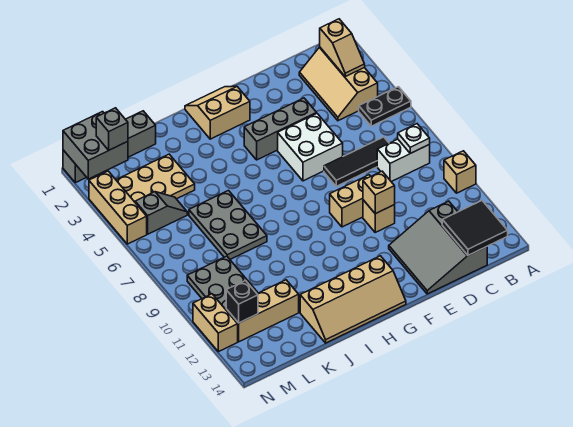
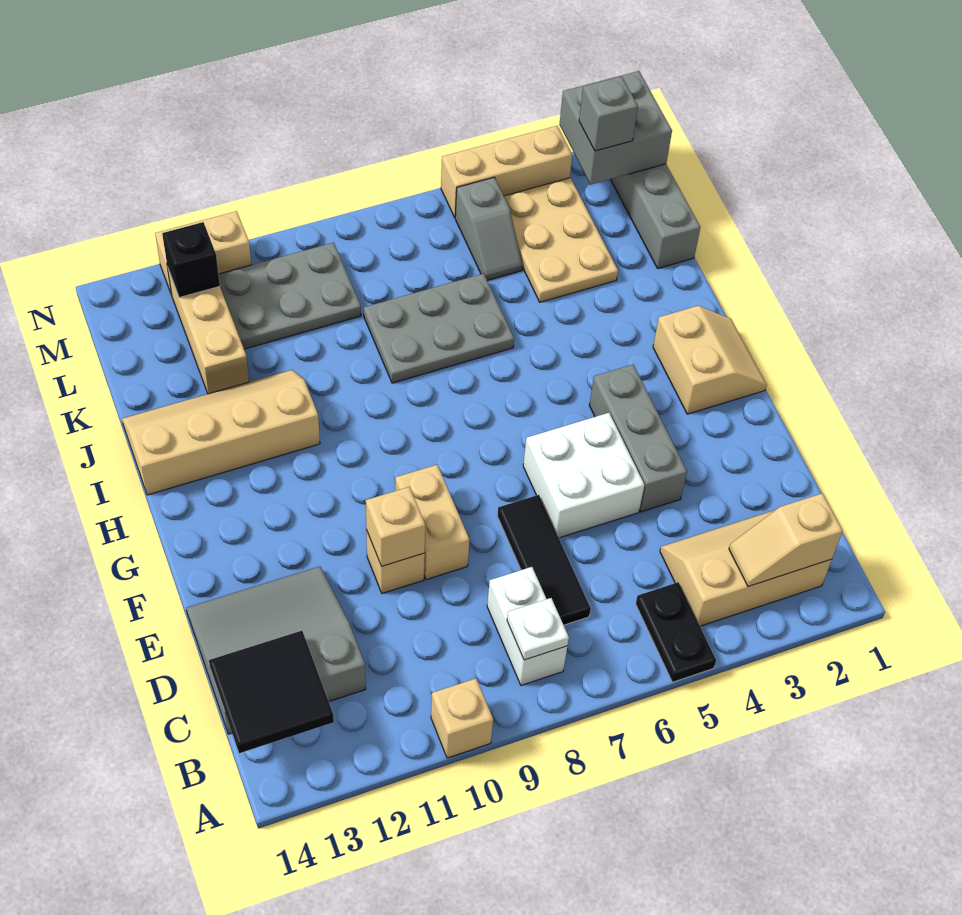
tan slope G13:J14 level 1 top 13 -> tan slope I11:J14 level 1 top I

